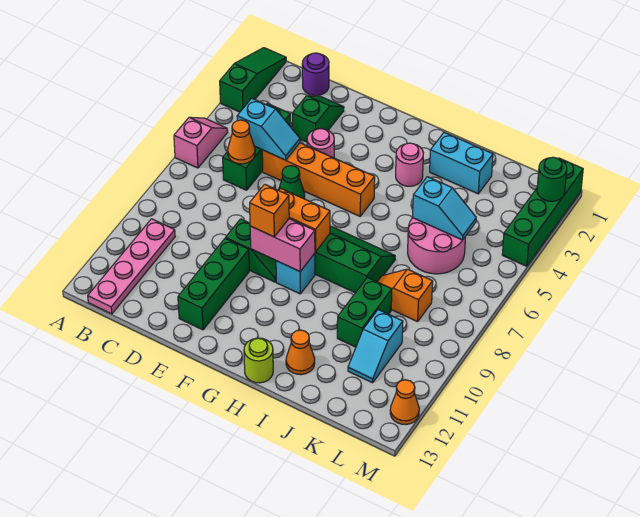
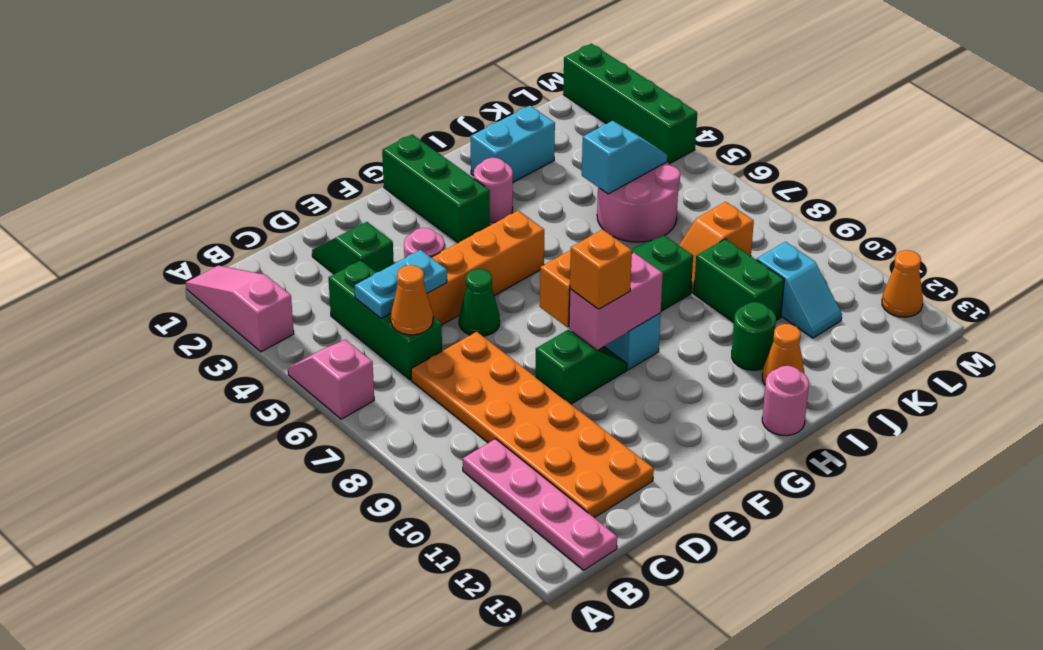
green slope A1:A3 level 1 top 3 -> pink slope A1:A3 level 1 top 3
purple round brick C1 level 1 -> none
cyan slope C5:D5 level 2 top C -> cyan plate C5:D5 level 2
none -> orange plate C7:D12 level 1
green brick E10:E12 level 1 -> green brick G1:G3 level 1
lime round brick H13 level 1 -> pink round brick H13 level 1
green round brick M2 level 2 -> green round brick I11 level 1

